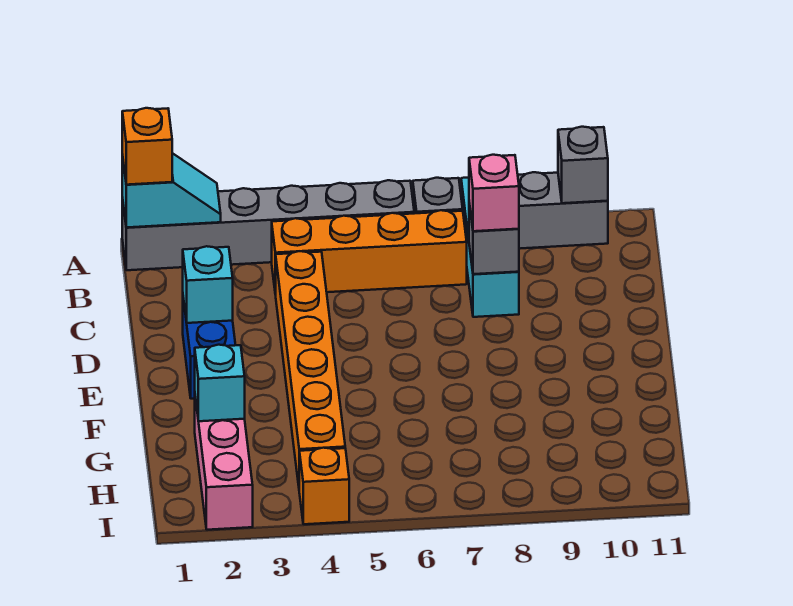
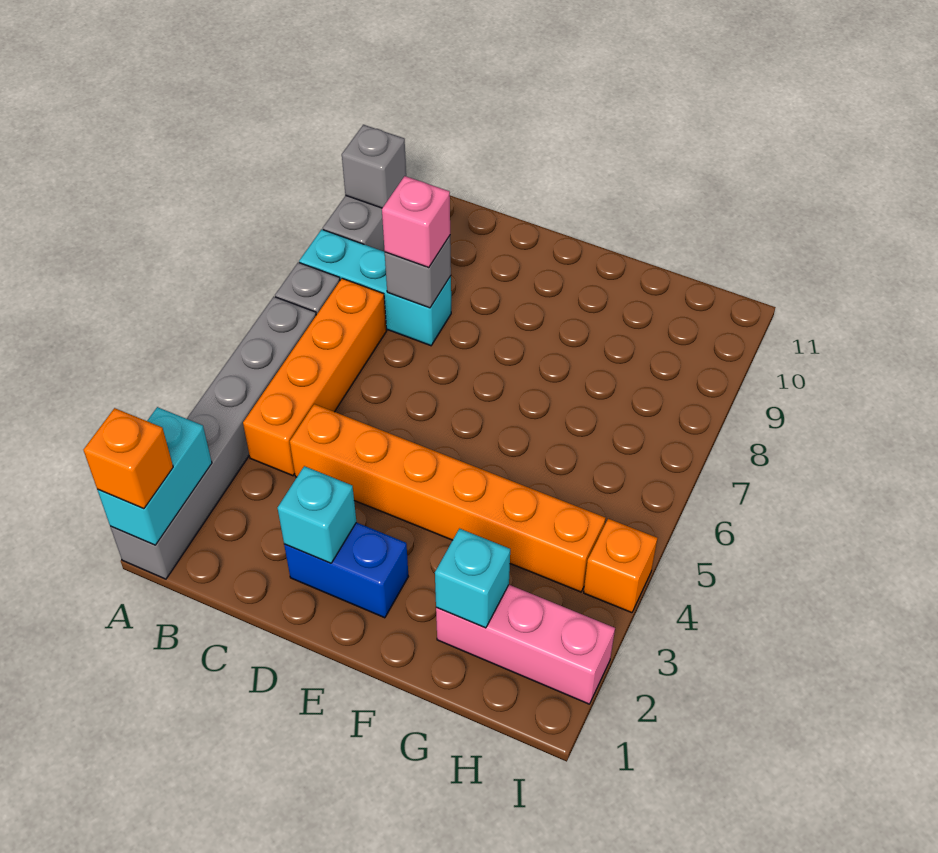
cyan slope A1:A2 level 2 top 1 -> cyan brick A1:A2 level 2

